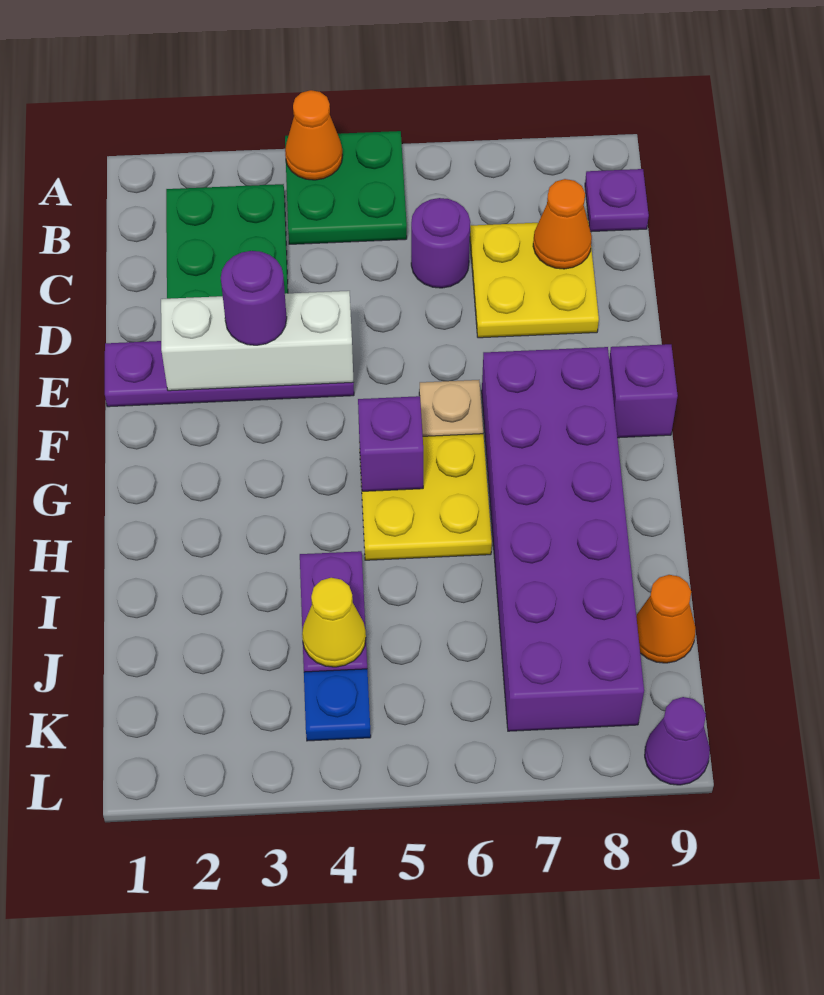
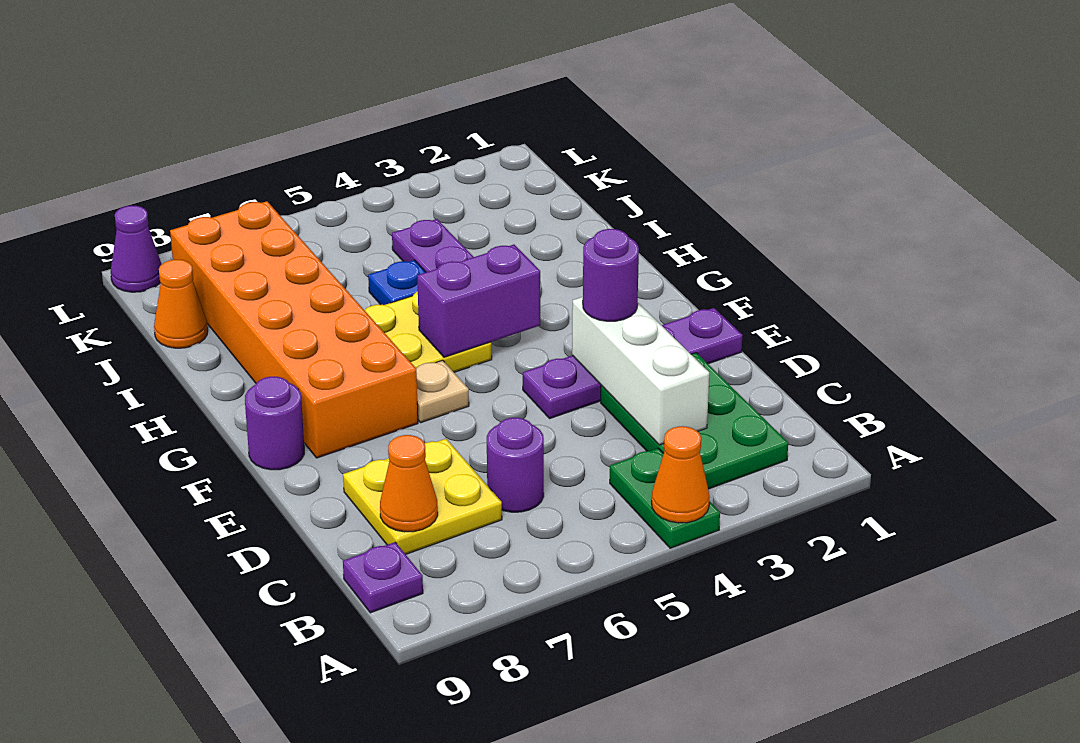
green plate A4:B5 level 1 -> green plate A4:B4 level 1
white brick E2:E4 level 2 -> white brick C3:E3 level 2
purple brick F7:K8 level 1 -> orange brick F7:K8 level 1
purple brick F9 level 1 -> purple round brick F9 level 1
purple brick G5 level 2 -> purple brick G4:G5 level 2
yellow cone J4 level 2 -> none
blue plate K4 level 1 -> blue plate I5 level 1

